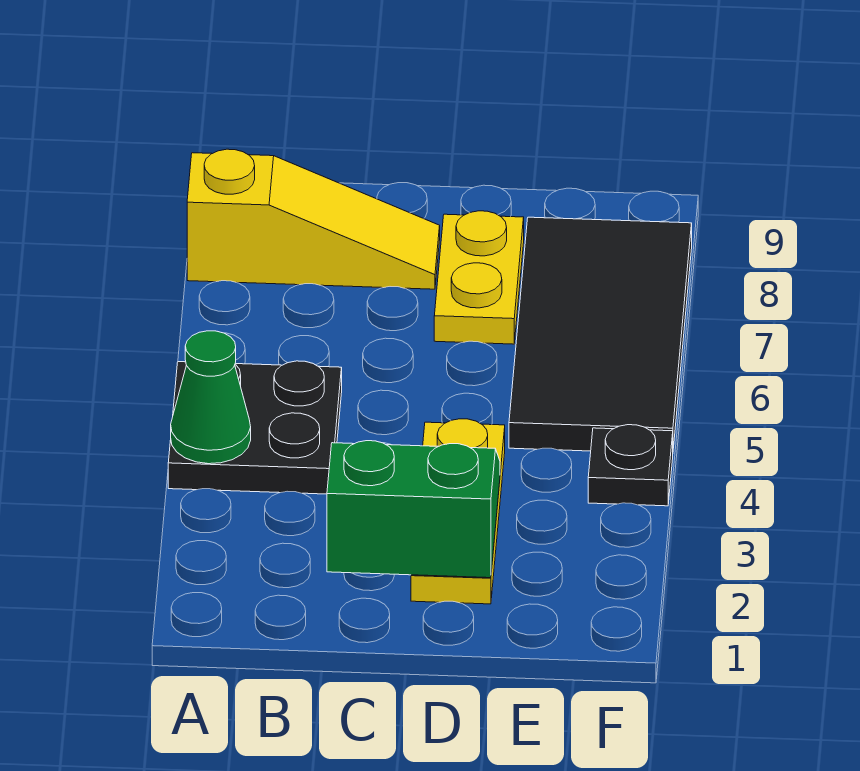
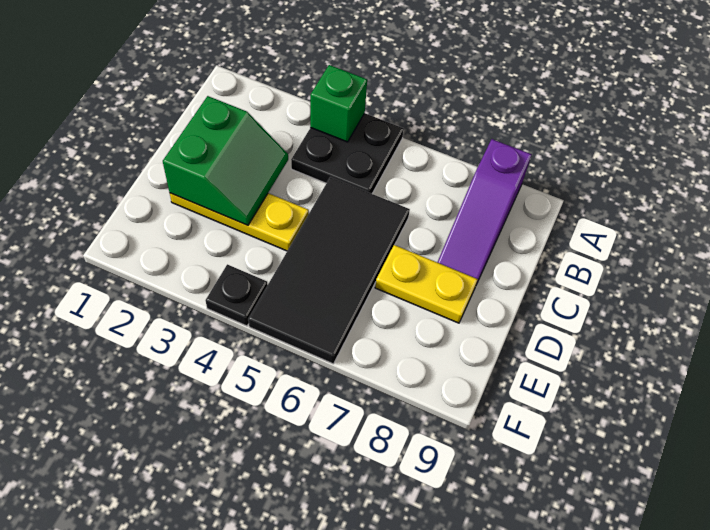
green cone A4 level 2 -> green brick A4 level 2
yellow slope A8:C8 level 1 top A -> purple slope A8:C8 level 1 top A
black tile E5:F8 level 1 -> black tile C5:F6 level 1

